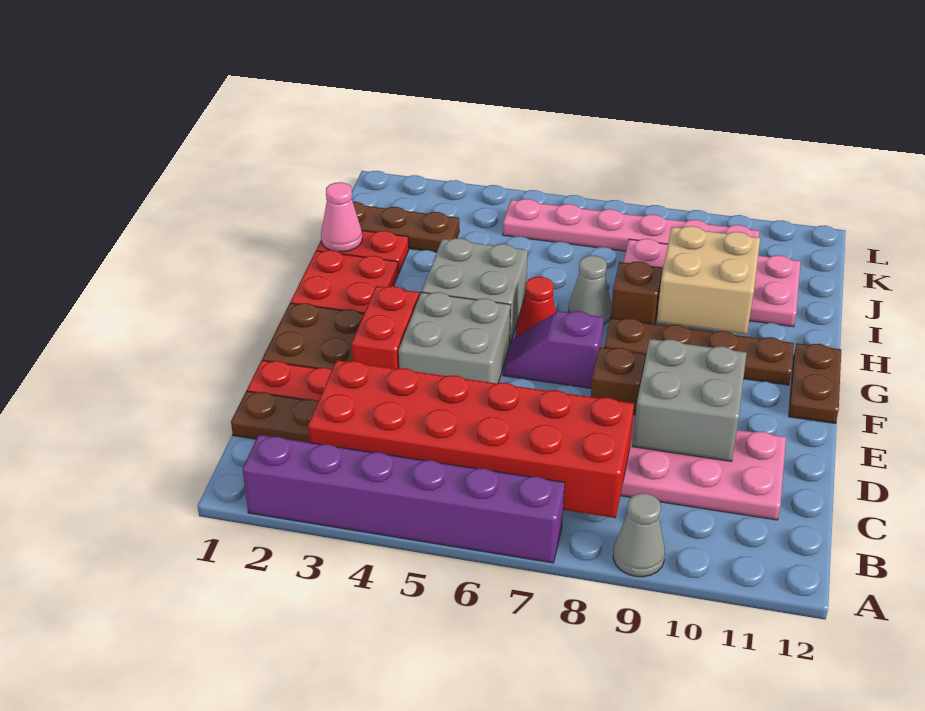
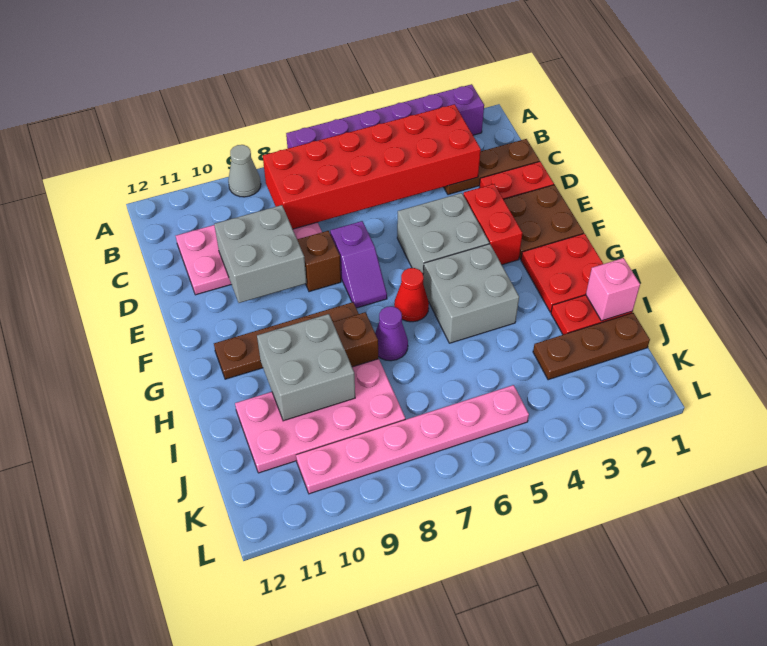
purple slope F6:F7 level 1 top 7 -> purple slope E7:F7 level 1 top E
brown plate F12:G12 level 1 -> none
grey cone H7 level 1 -> purple cone H7 level 1
tan brick H9:I10 level 2 -> grey brick H9:I10 level 2
pink cone I1 level 2 -> pink brick I1 level 2

